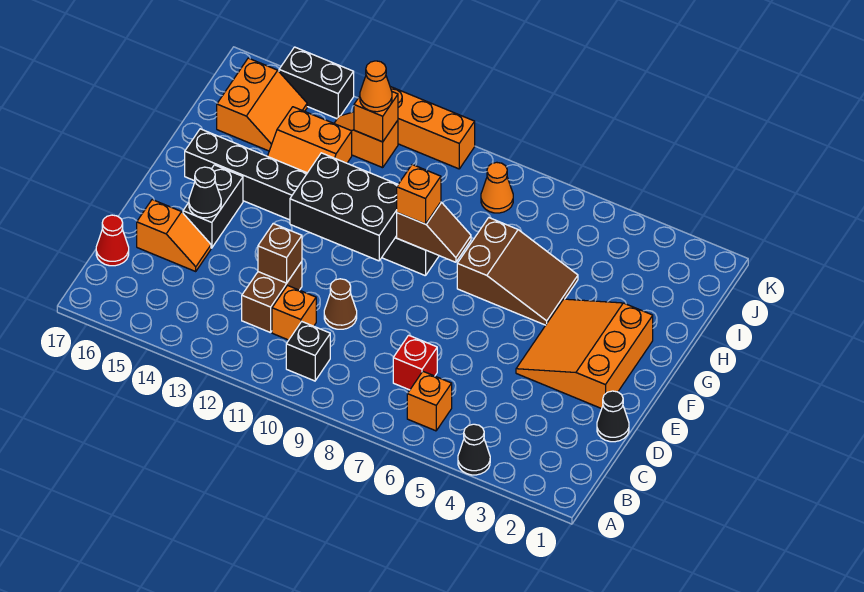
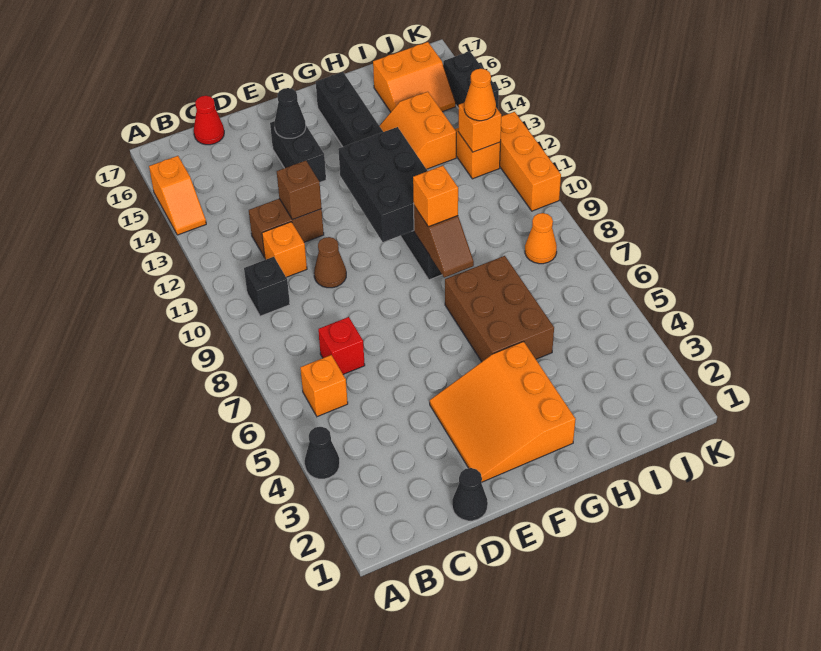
orange slope D15:D16 level 1 top 16 -> orange slope A14:A15 level 1 top 15
orange slope E2:G4 level 1 top 2 -> orange slope E2:G4 level 1 top G
black brick E15:F15 level 1 -> black brick E14:E15 level 1
brown slope G5:H7 level 1 top 7 -> brown brick G5:H7 level 1

